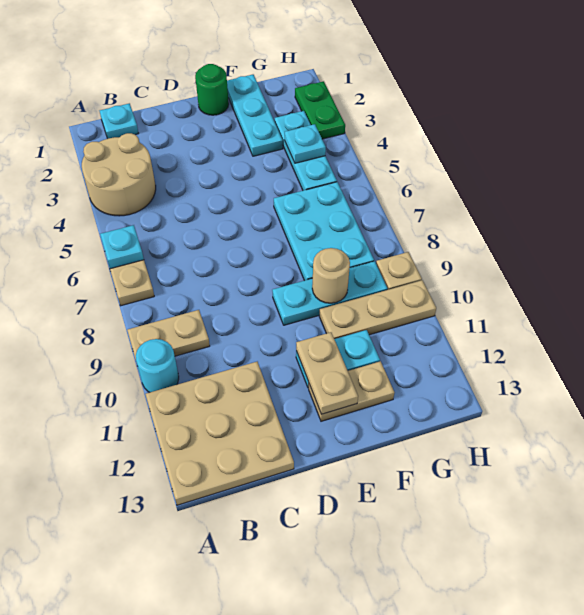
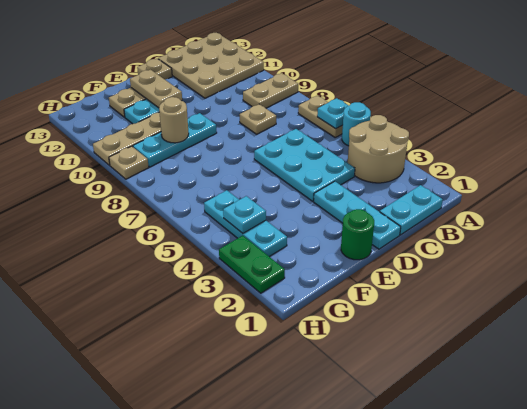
cyan round brick A10 level 1 -> cyan round brick A5 level 1
cyan plate B1 level 1 -> cyan plate B1:C1 level 1
none -> tan plate C8 level 1
none -> tan plate D13 level 1
cyan plate F1:F3 level 1 -> cyan plate D1:D3 level 1
cyan plate F6:G8 level 1 -> cyan plate C4:D6 level 1

